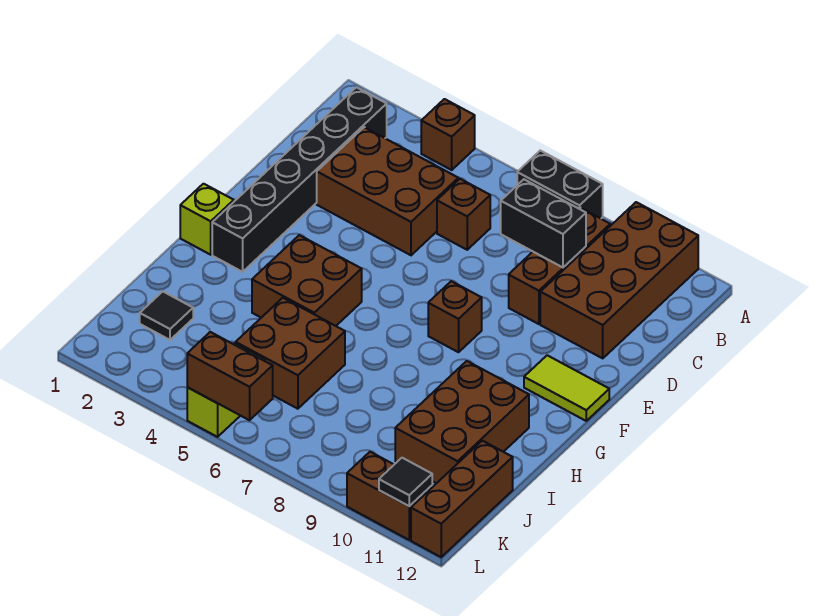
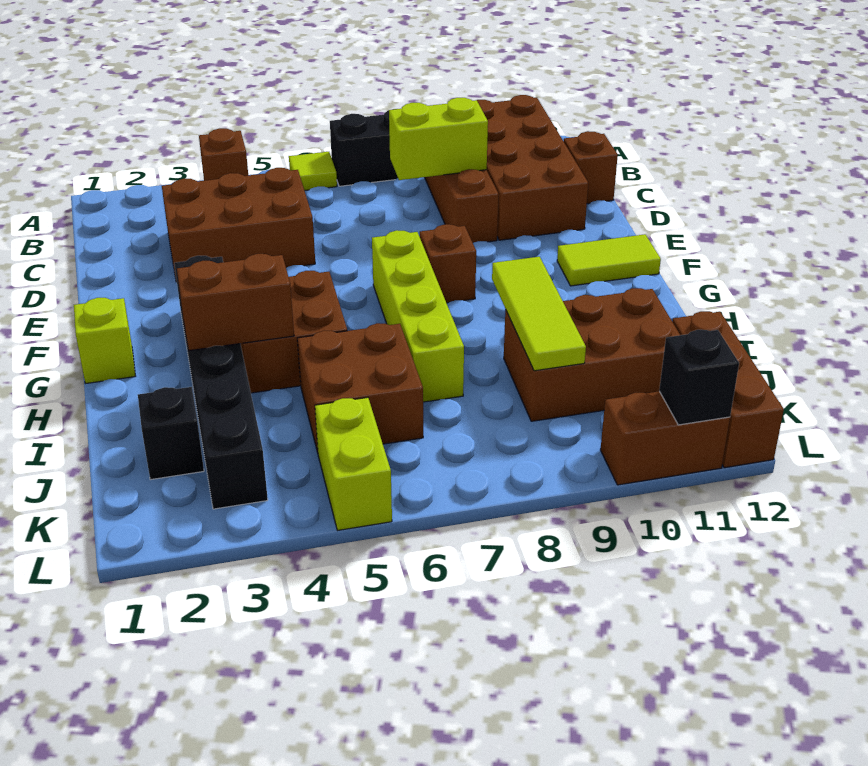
none -> lime tile A6 level 1
black brick B2:G2 level 1 -> black brick F3:K3 level 1
brown brick C6 level 1 -> brown brick C12 level 1
black brick C8:C9 level 2 -> lime brick C8:C9 level 2
none -> lime brick F7:I7 level 1
none -> lime tile H9:J9 level 2
brown brick H10:J11 level 1 -> brown brick I9:J11 level 1
black tile J2 level 1 -> black brick J2 level 1
brown brick L5:L6 level 2 -> brown brick H3:H4 level 2
black tile L11 level 2 -> black brick L11 level 2

